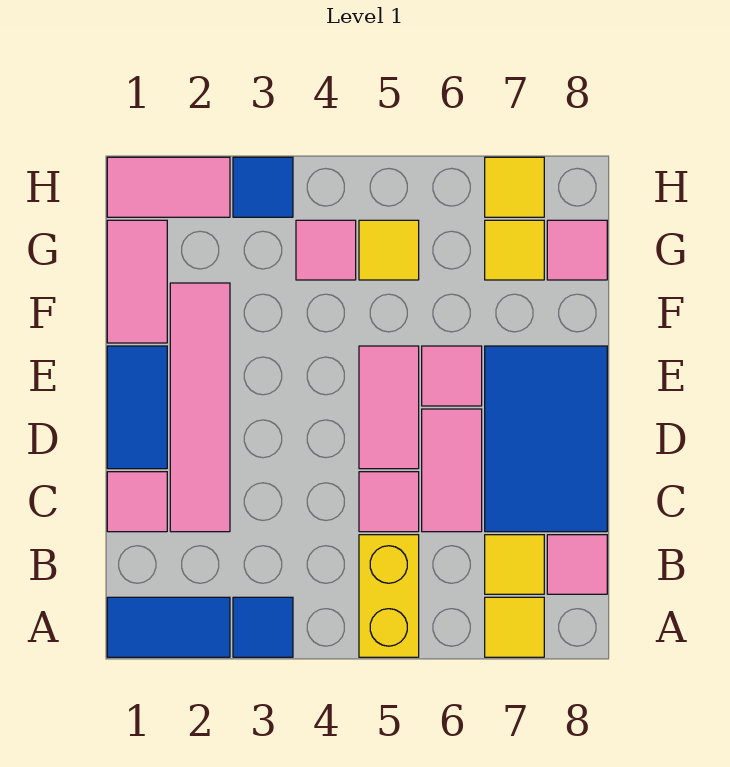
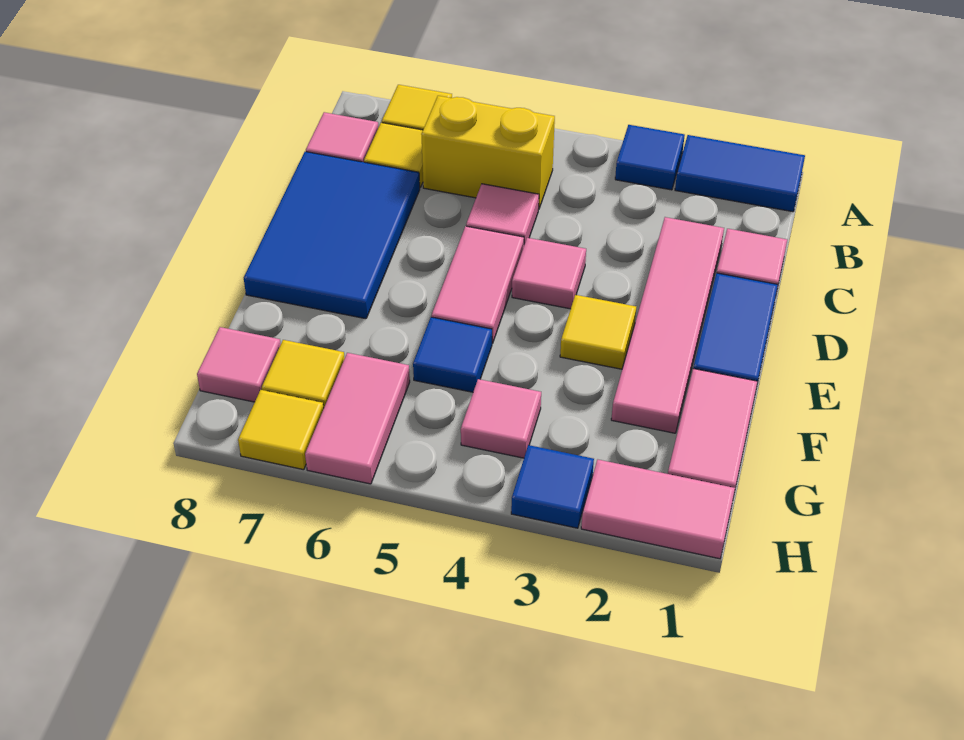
yellow brick A5:B5 level 1 -> yellow brick B5:B6 level 1
pink tile C6:D6 level 1 -> pink tile G6:H6 level 1
pink tile E6 level 1 -> pink tile D4 level 1
none -> blue tile F5 level 1
yellow tile G5 level 1 -> yellow tile E3 level 1

